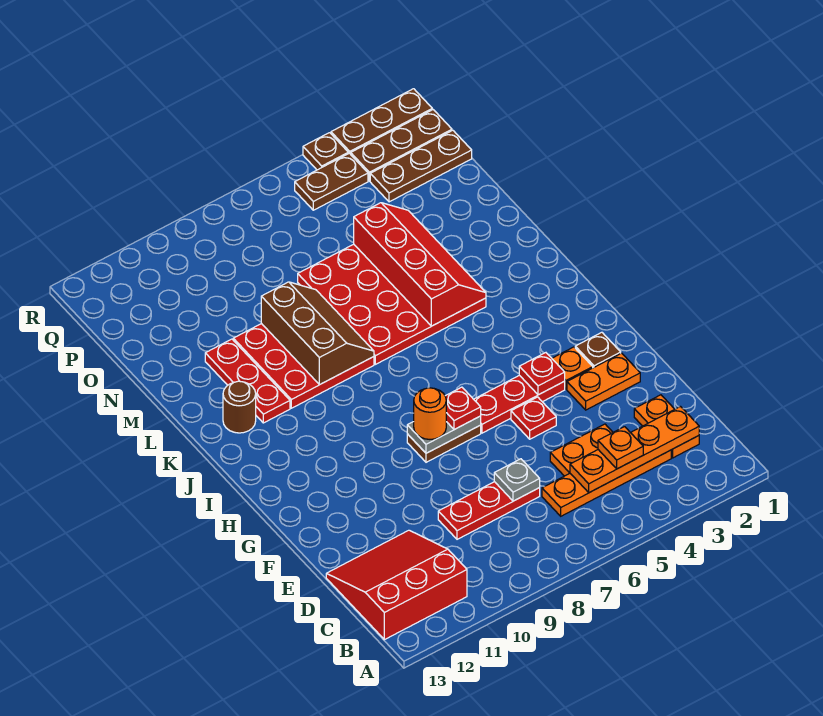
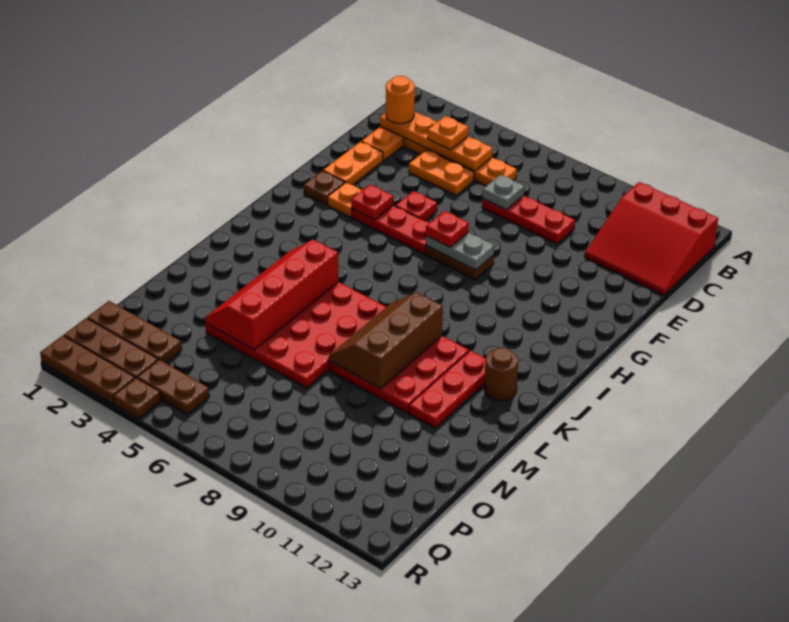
orange plate F2:F3 level 1 -> orange plate E2:F2 level 1
orange round brick G8 level 3 -> orange round brick C2 level 3

